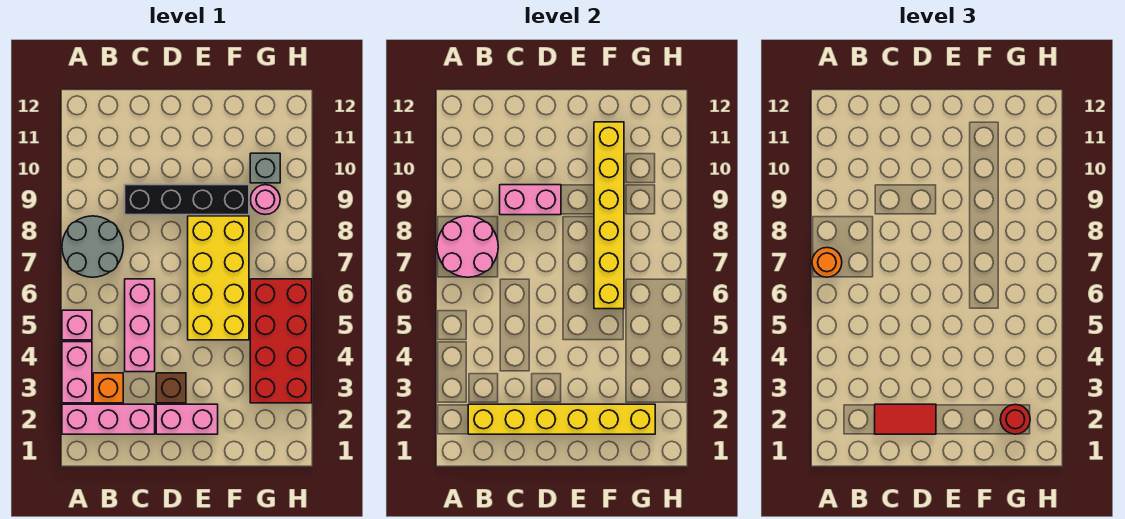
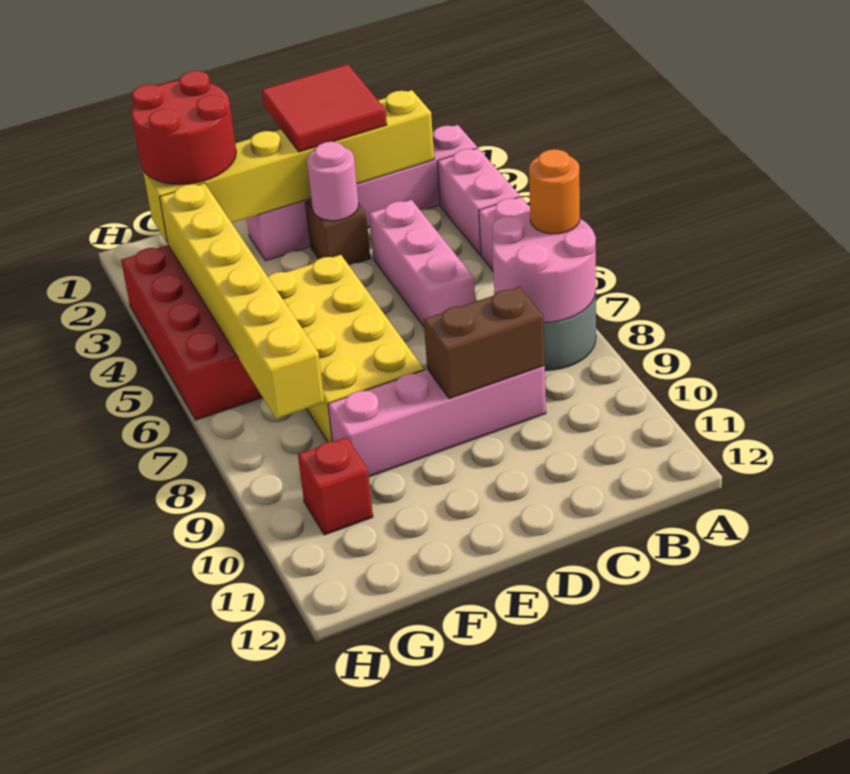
orange brick B3 level 1 -> none
red tile C2:D2 level 3 -> red tile C1:D2 level 3
black brick C9:F9 level 1 -> pink brick C9:F9 level 1
pink brick C9:D9 level 2 -> brown brick C9:D9 level 2
yellow brick F6:F11 level 2 -> yellow brick G3:G8 level 2
red round brick G2 level 3 -> red round brick F1:G2 level 3
pink round brick G9 level 1 -> pink round brick D3 level 2
grey brick G10 level 1 -> red brick G10 level 1

